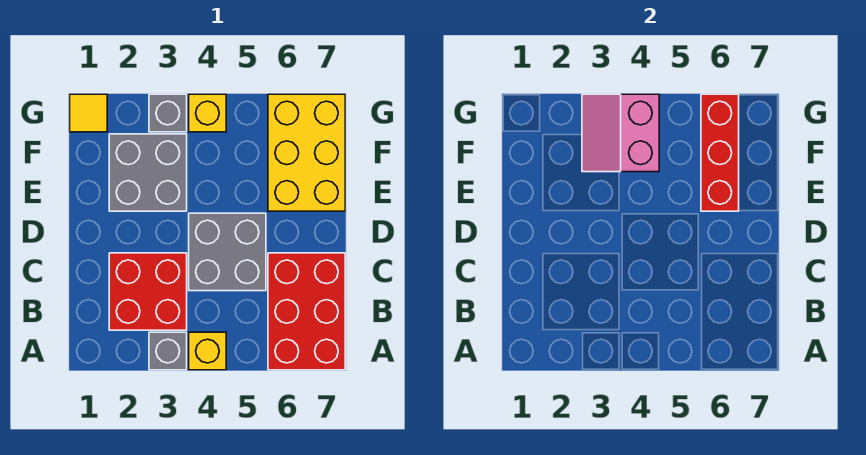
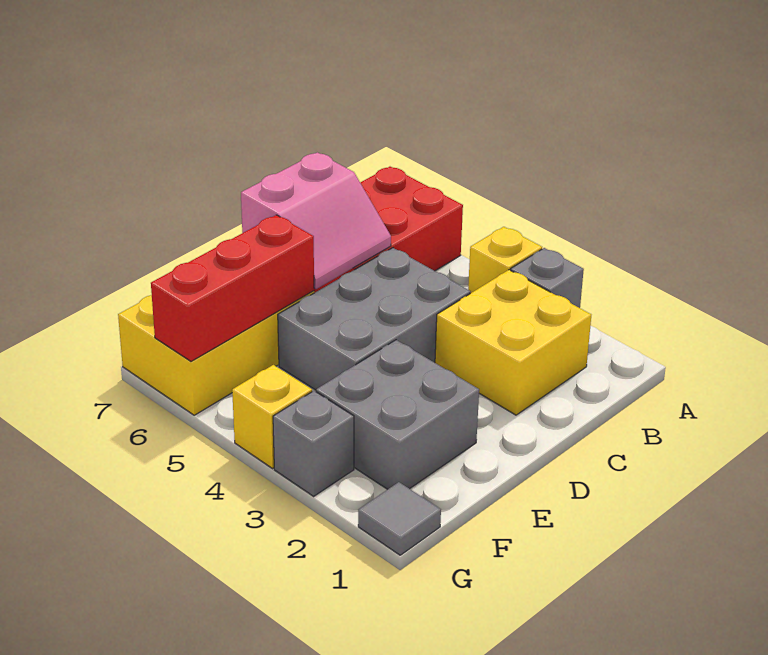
red brick B2:C3 level 1 -> yellow brick B2:C3 level 1
grey brick C4:D5 level 1 -> grey brick C4:E5 level 1
pink slope F3:G4 level 2 top 4 -> pink slope C6:D7 level 2 top 7
yellow tile G1 level 1 -> grey tile G1 level 1

